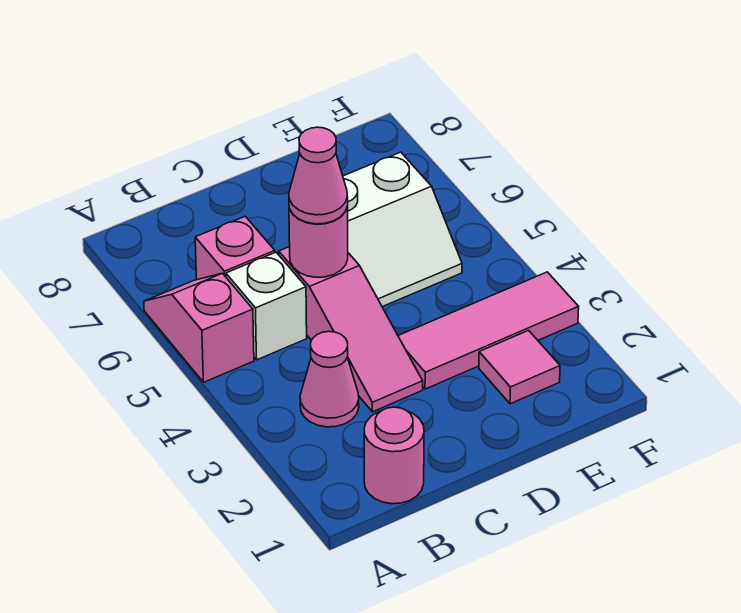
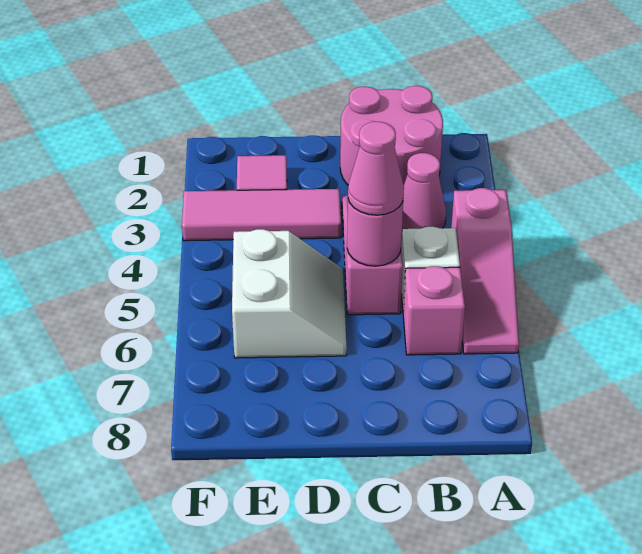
pink slope A5:A6 level 1 top 5 -> pink slope A4:A6 level 1 top 4
pink round brick B1 level 1 -> pink round brick B1:C2 level 1
white slope D5:E6 level 1 top 6 -> white slope D5:E6 level 1 top E

